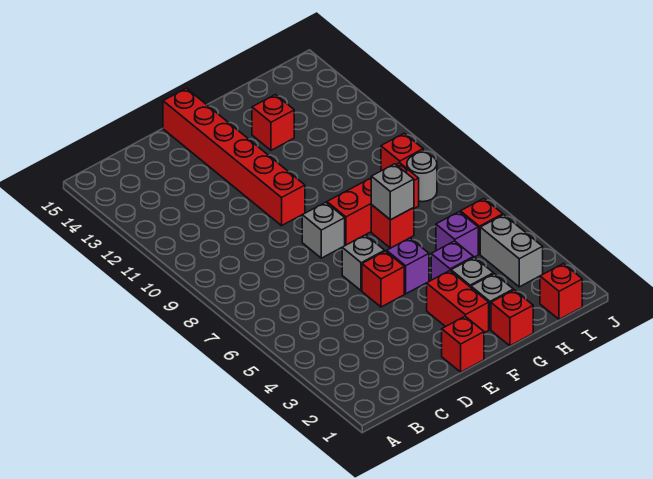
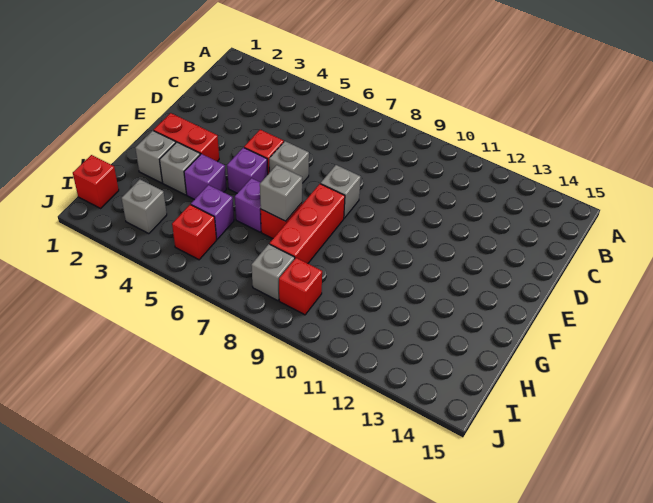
red brick E1 level 1 -> none
red brick E10:E15 level 1 -> none
red brick G1 level 1 -> none
none -> purple brick G6 level 1
red brick G13 level 1 -> none
grey brick I3:I4 level 1 -> grey brick I3 level 1
grey round brick I8 level 1 -> grey brick I8 level 1

